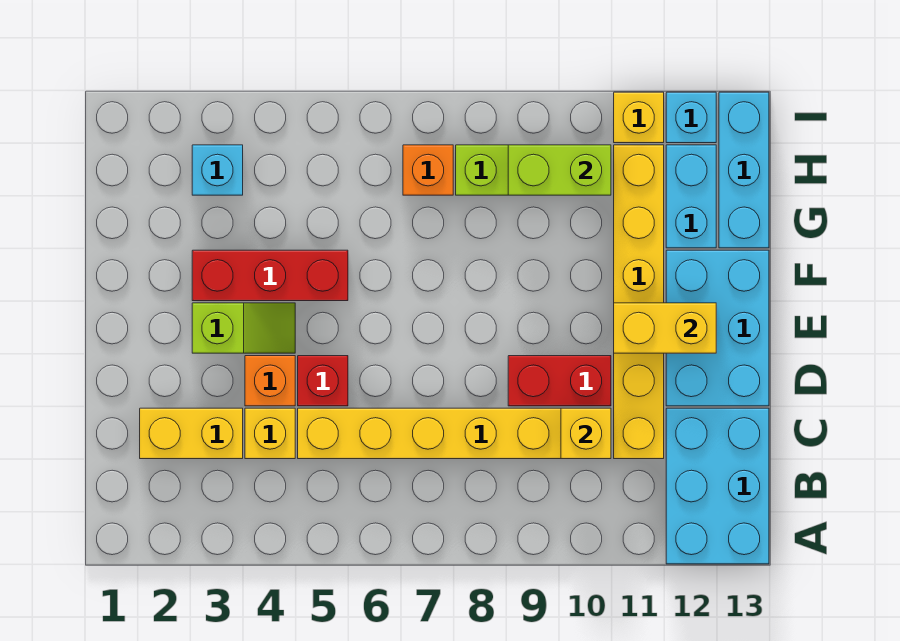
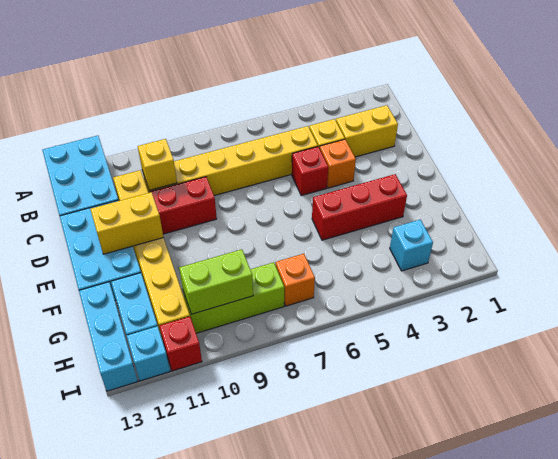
lime slope E3:E4 level 1 top 3 -> none
yellow brick I11 level 1 -> red brick I11 level 1

